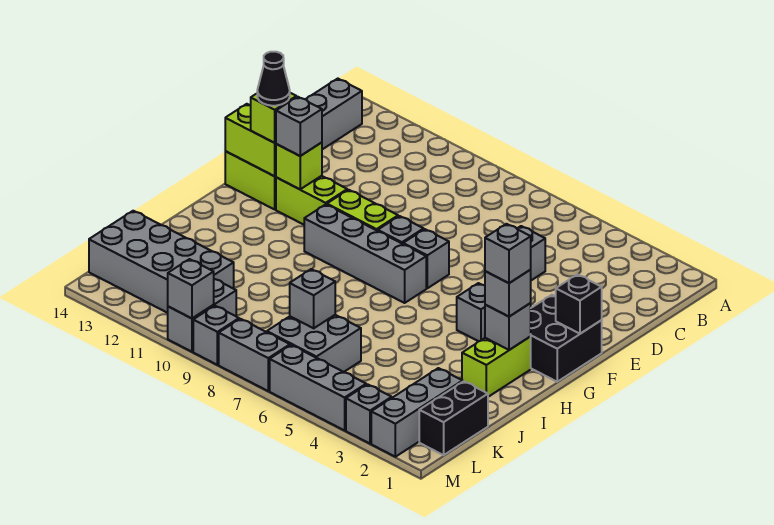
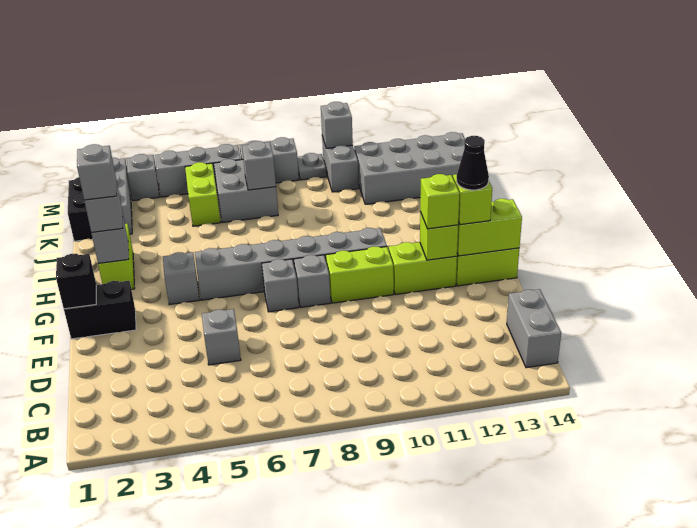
black brick F1:G2 level 1 -> black brick F1:F2 level 1
grey brick F12 level 3 -> lime brick F12 level 3
grey brick G7:G10 level 1 -> grey brick G5:G10 level 1
none -> lime brick K5:L5 level 1
grey brick M9 level 1 -> grey plate M9 level 1

